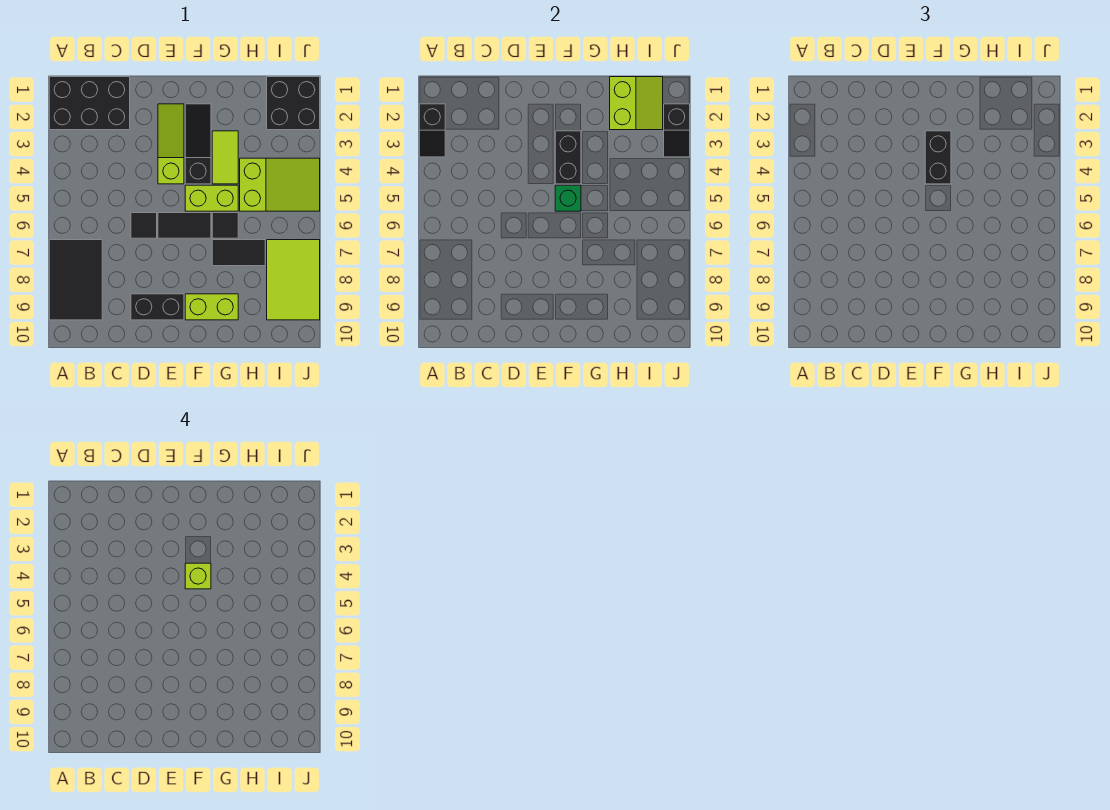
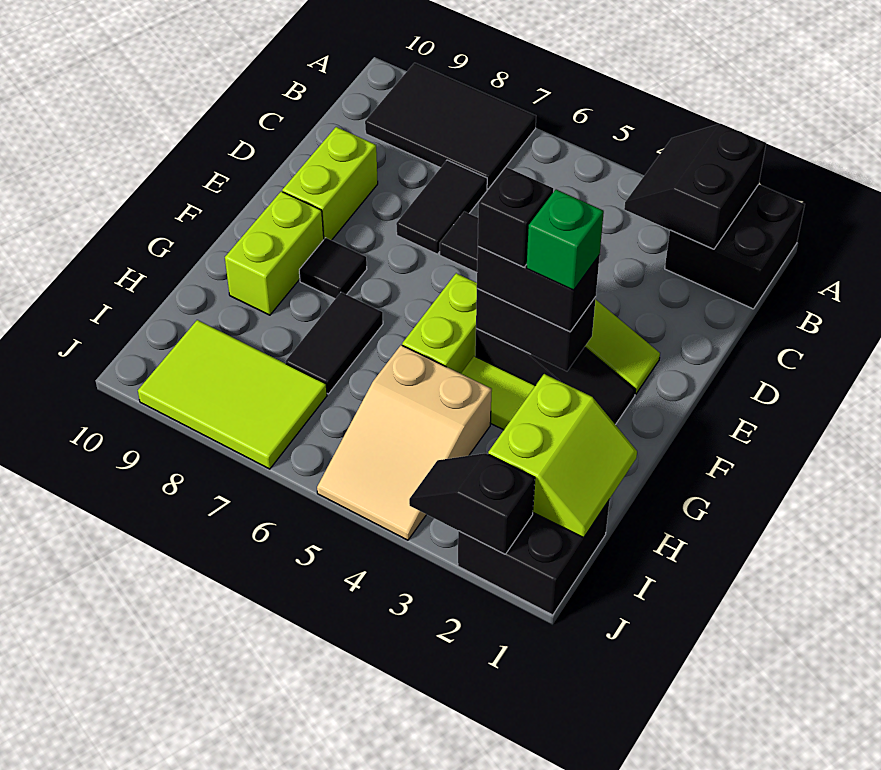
black brick A1:C2 level 1 -> black brick A1:B2 level 1
black slope A2:A3 level 2 top 2 -> black slope A2:B3 level 2 top 2
black brick D9:E9 level 1 -> lime brick D9:E9 level 1
black tile E6:F6 level 1 -> black tile C7:D7 level 1
lime brick F4 level 4 -> black brick F4 level 4
green brick F5 level 2 -> green brick F3 level 4
black tile G6 level 1 -> black tile F8 level 1
lime slope H1:I2 level 2 top H -> lime slope H1:I2 level 2 top 2
lime slope H4:J5 level 1 top H -> tan slope H4:J5 level 1 top H

